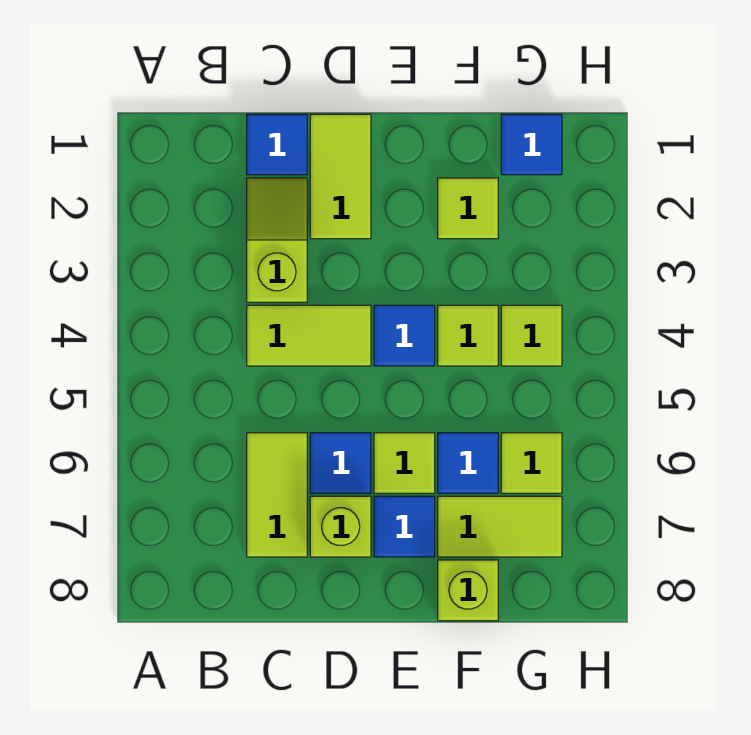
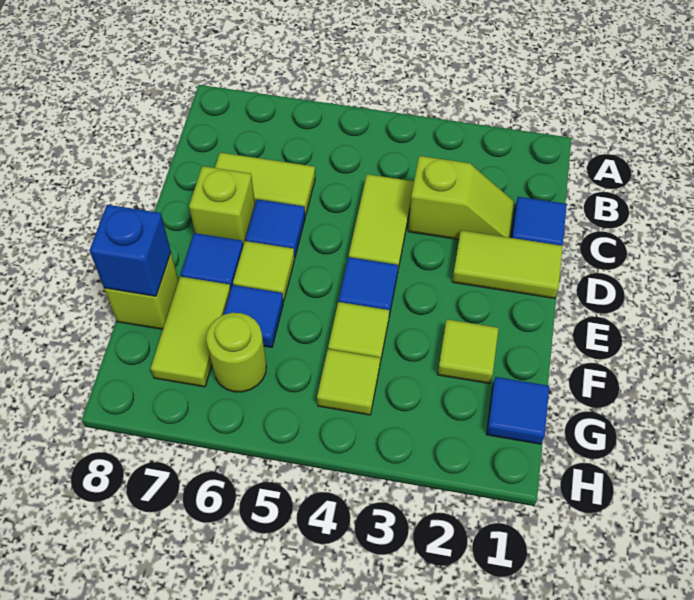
none -> blue brick F8 level 2
lime tile G6 level 1 -> lime round brick G6 level 1

